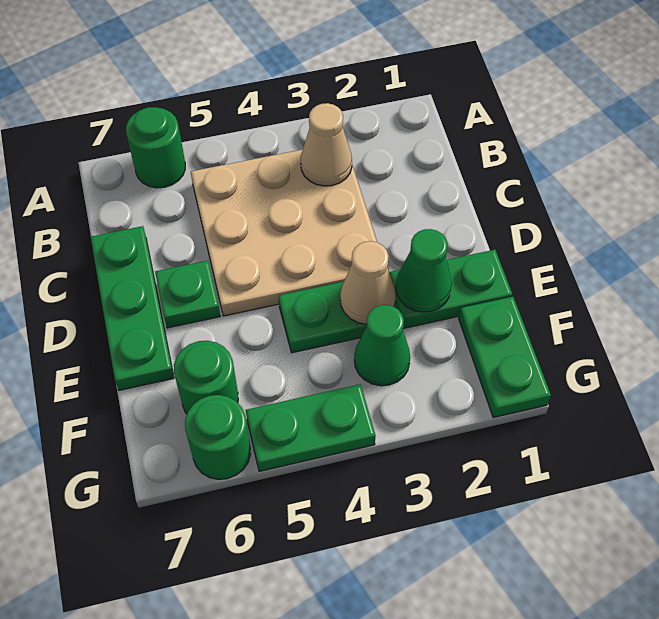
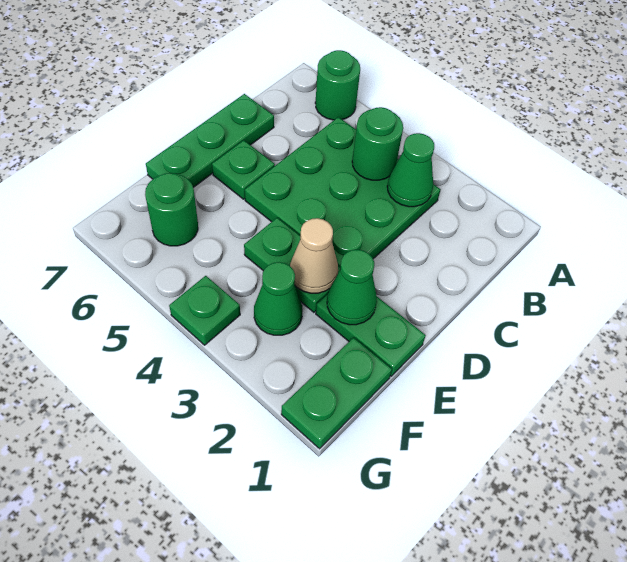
tan plate B3:D5 level 1 -> green plate B3:D5 level 1
tan cone B3 level 2 -> green cone B3 level 2
green plate G4:G5 level 1 -> green plate G4 level 1
green round brick G6 level 1 -> green round brick B4 level 2

